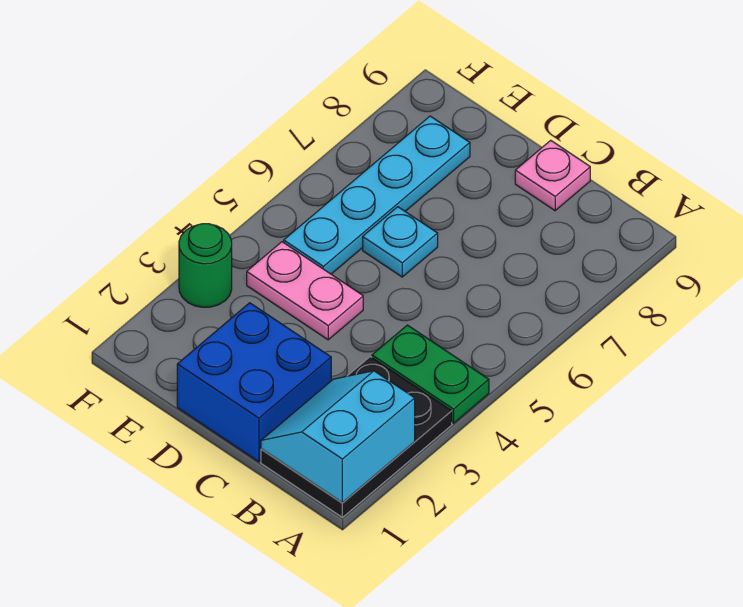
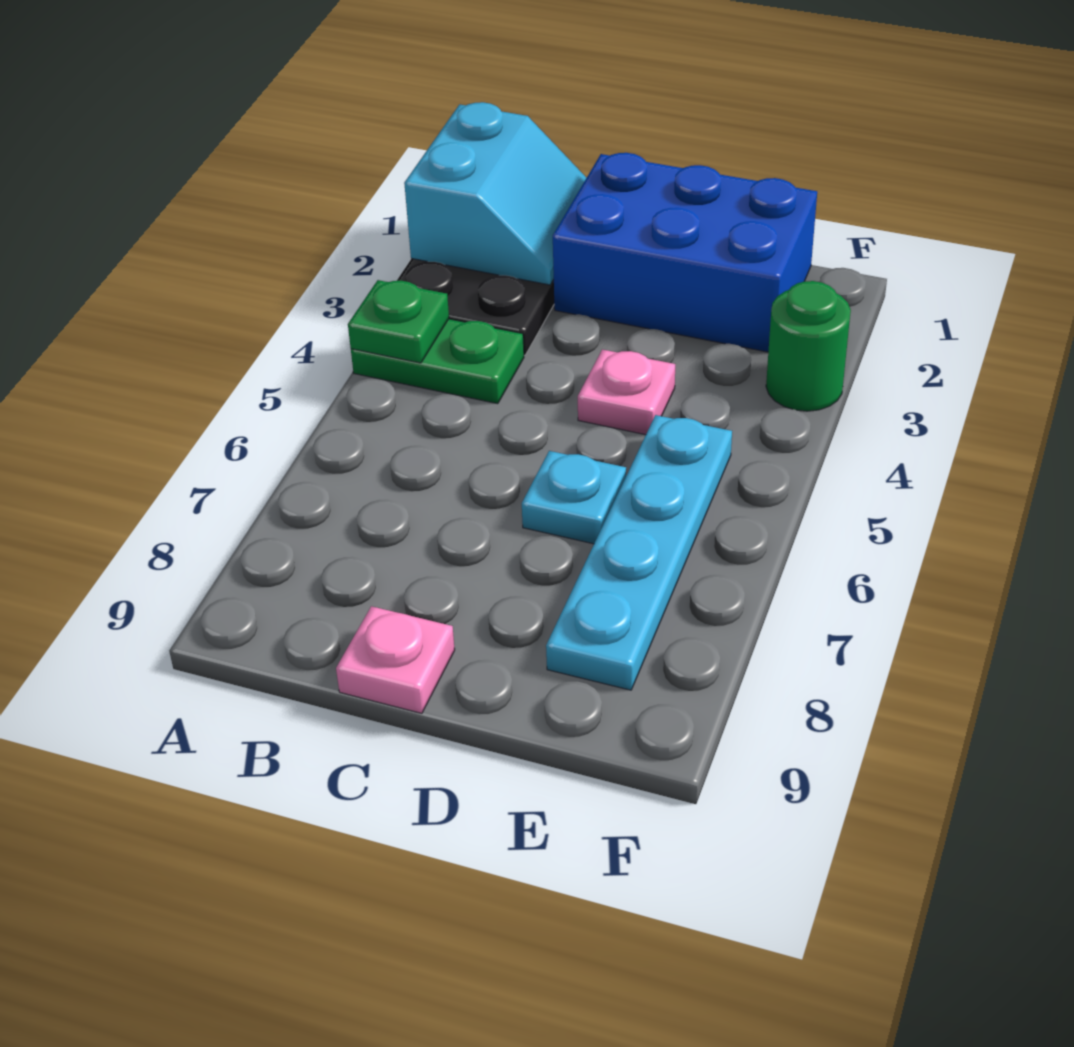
none -> green plate A4 level 2
blue brick C1:D2 level 1 -> blue brick C1:E2 level 1
pink plate D4:E4 level 1 -> pink plate D4 level 1

